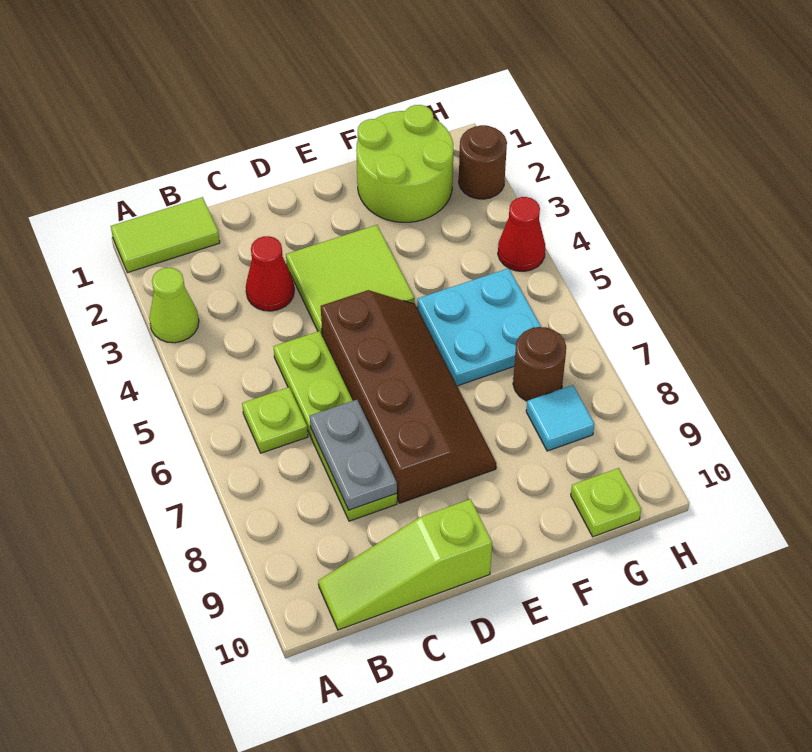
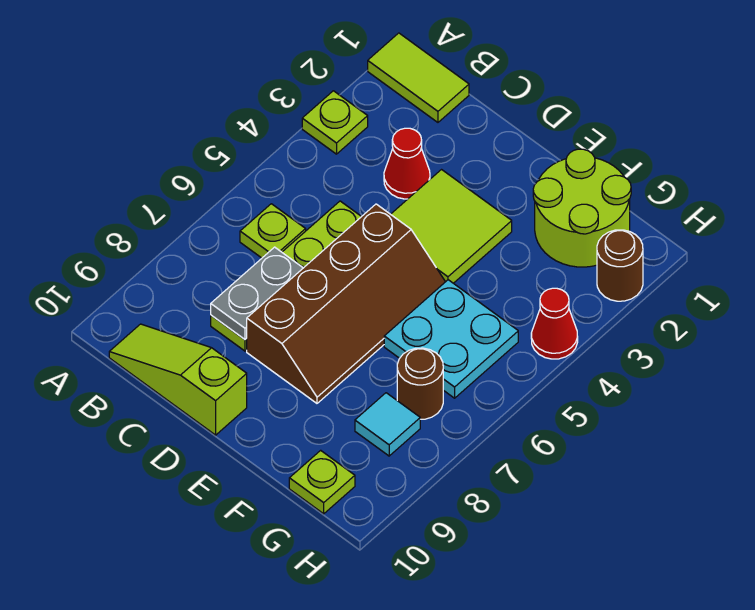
lime cone A3 level 1 -> lime plate A3 level 1

